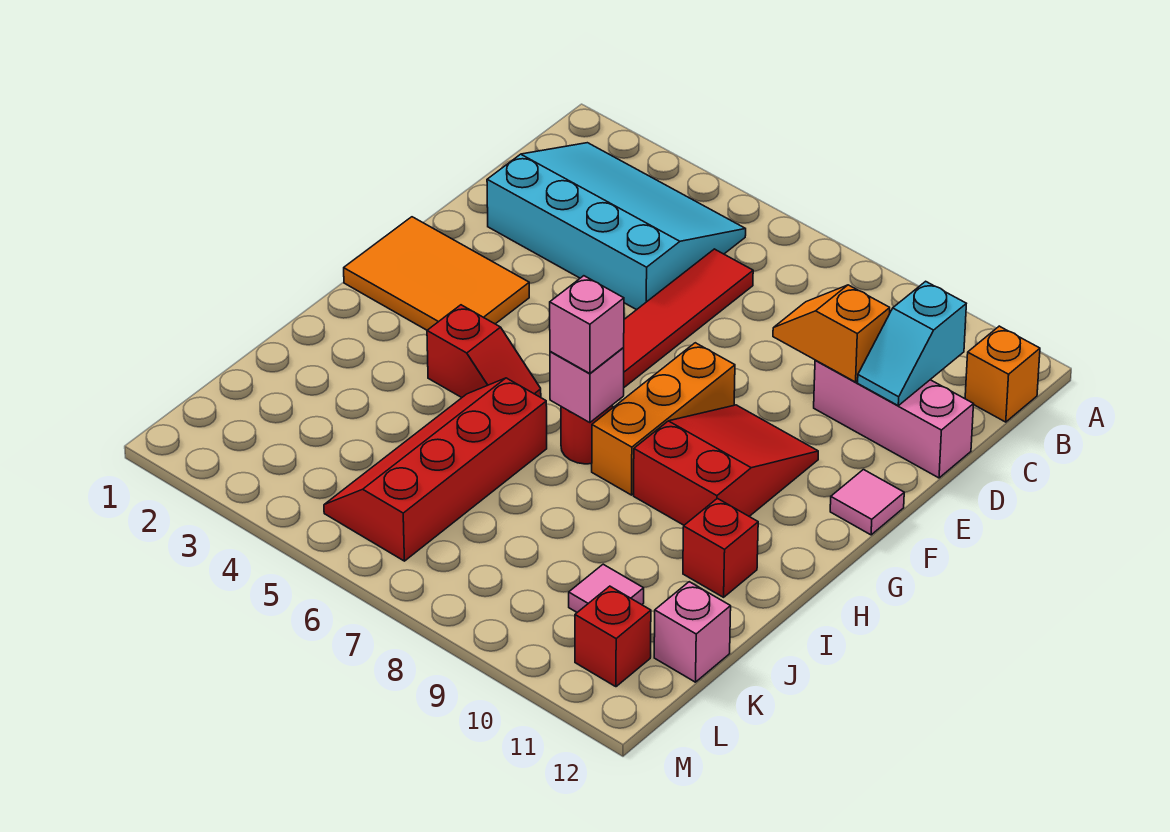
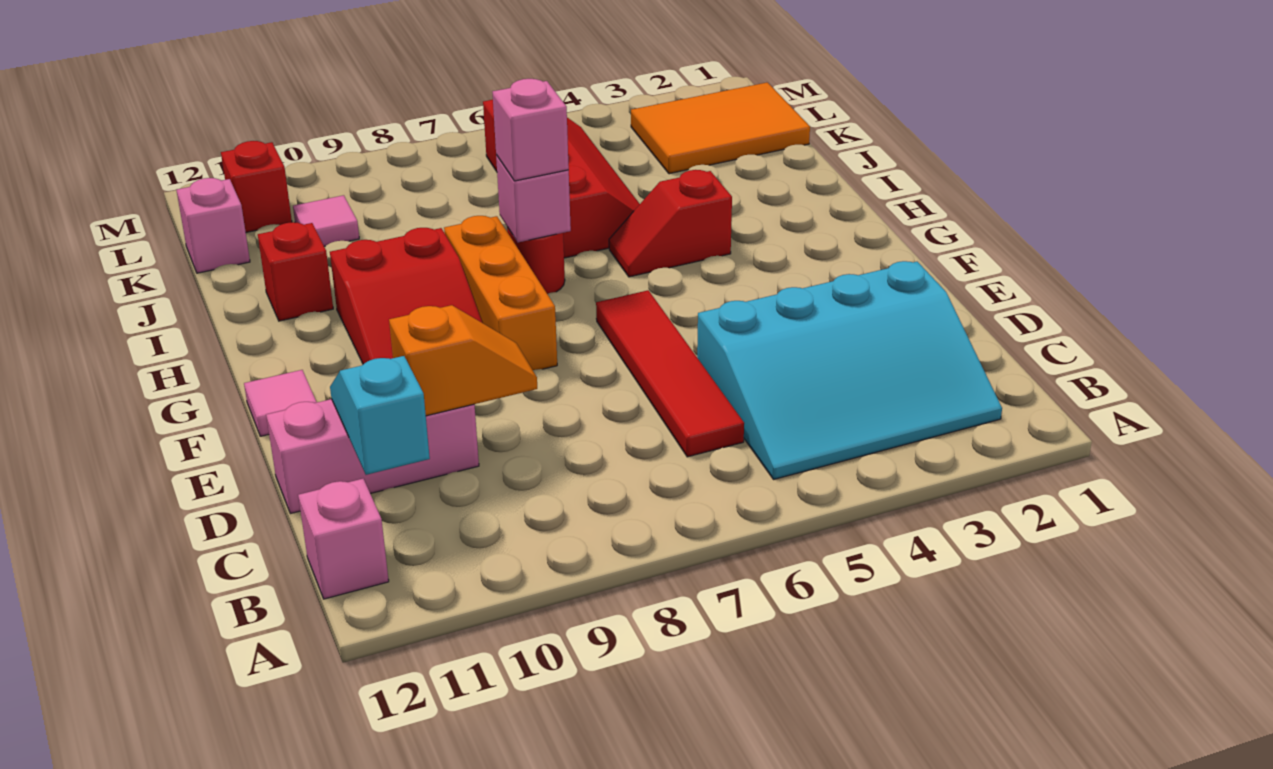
orange brick B12 level 1 -> pink brick B12 level 1
orange tile F1:G3 level 1 -> orange tile K1:L3 level 1

